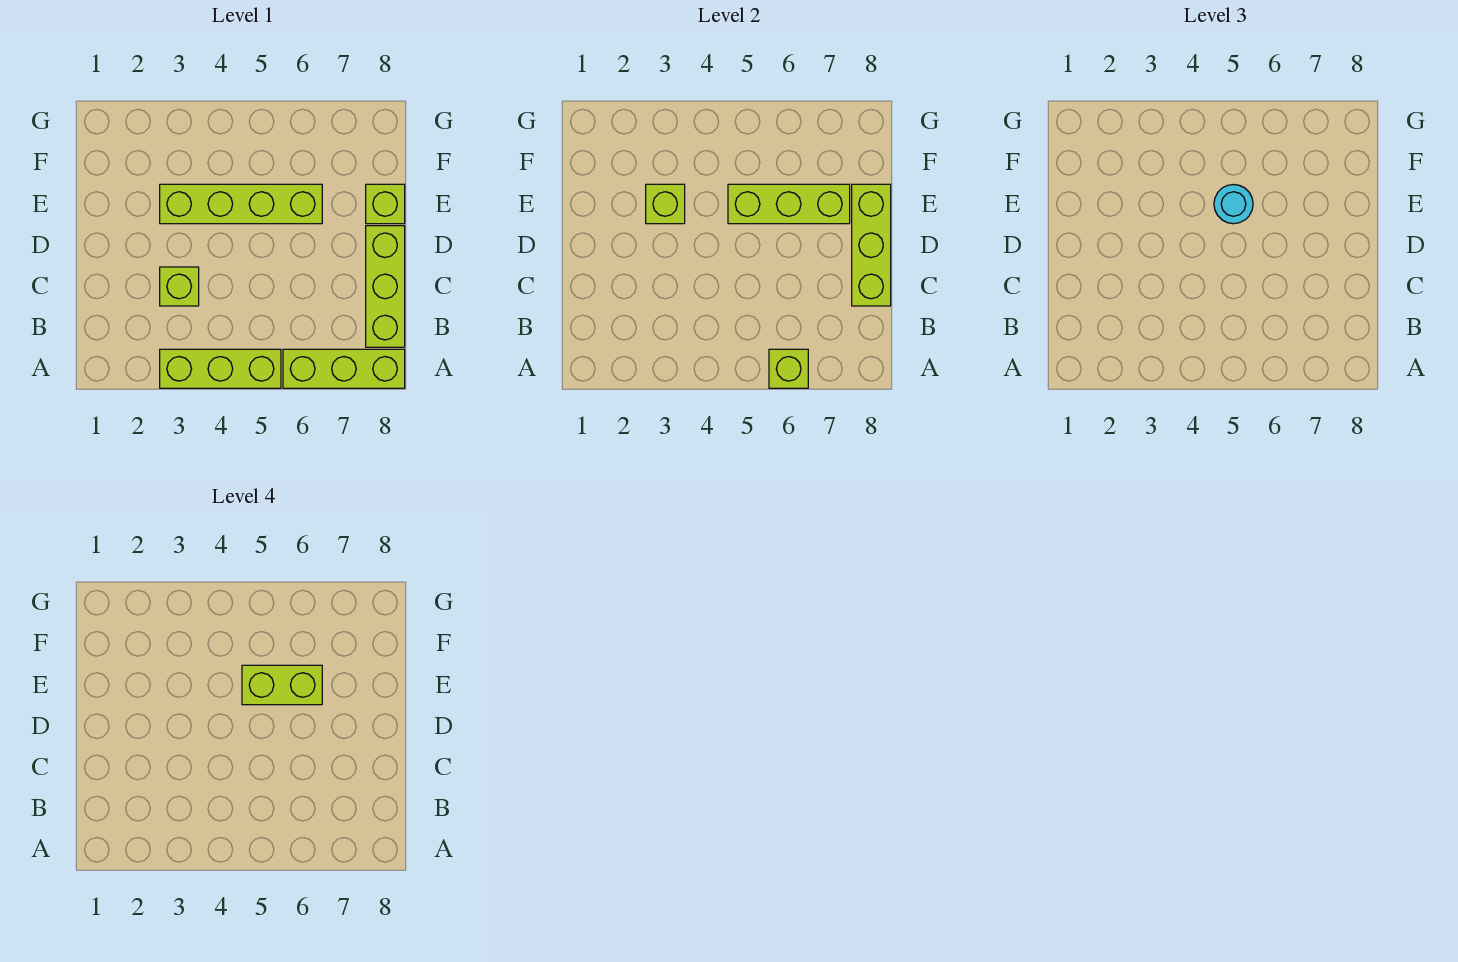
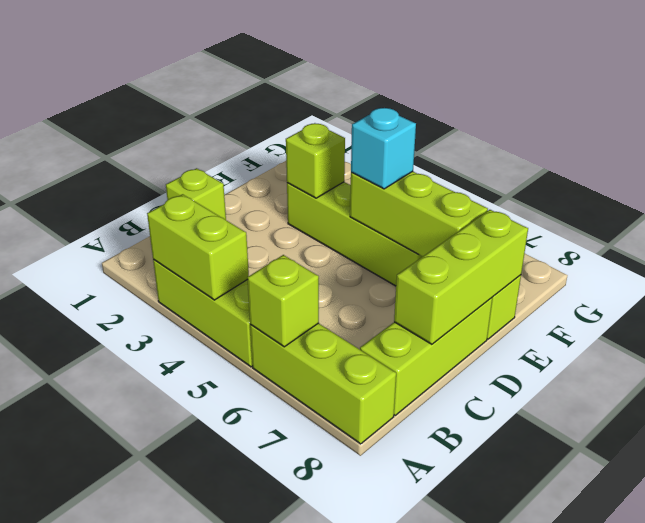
lime brick C3 level 1 -> lime brick C1 level 1
cyan round brick E5 level 3 -> cyan brick E5 level 3
lime brick E5:E6 level 4 -> lime brick A3:A4 level 2

